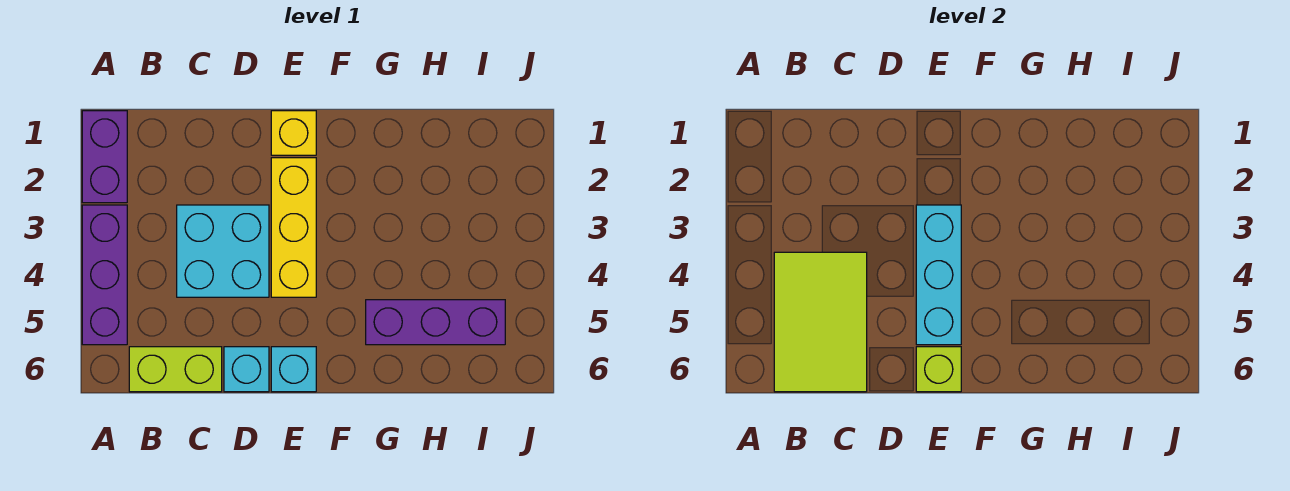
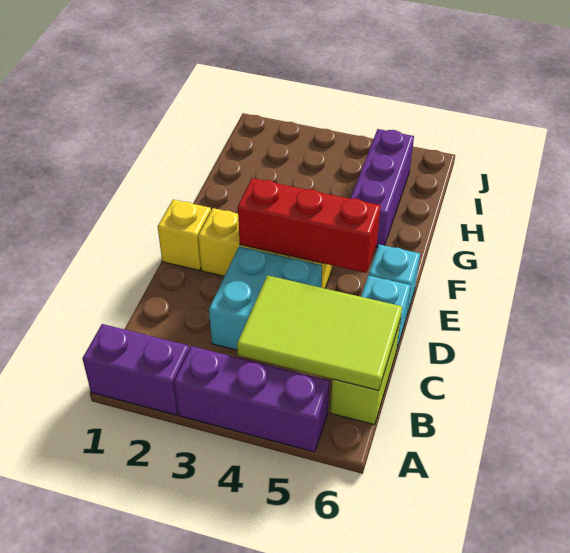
cyan brick E3:E5 level 2 -> red brick E3:E5 level 2
lime brick E6 level 2 -> none

